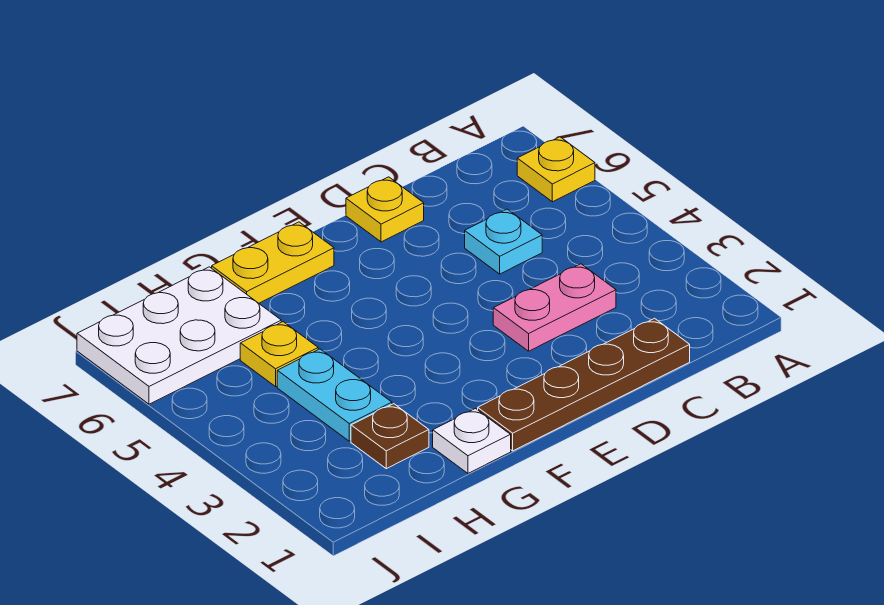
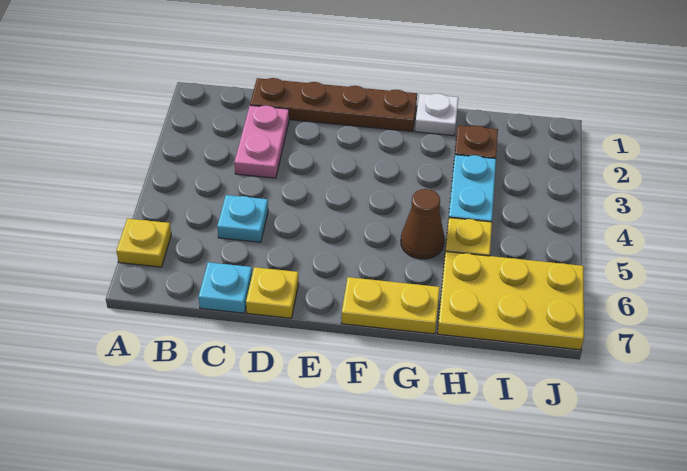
pink plate C3:D3 level 1 -> pink plate C2:C3 level 1
none -> cyan plate C7 level 1
none -> brown cone G5 level 1
white plate H6:J7 level 1 -> yellow plate H6:J7 level 1

